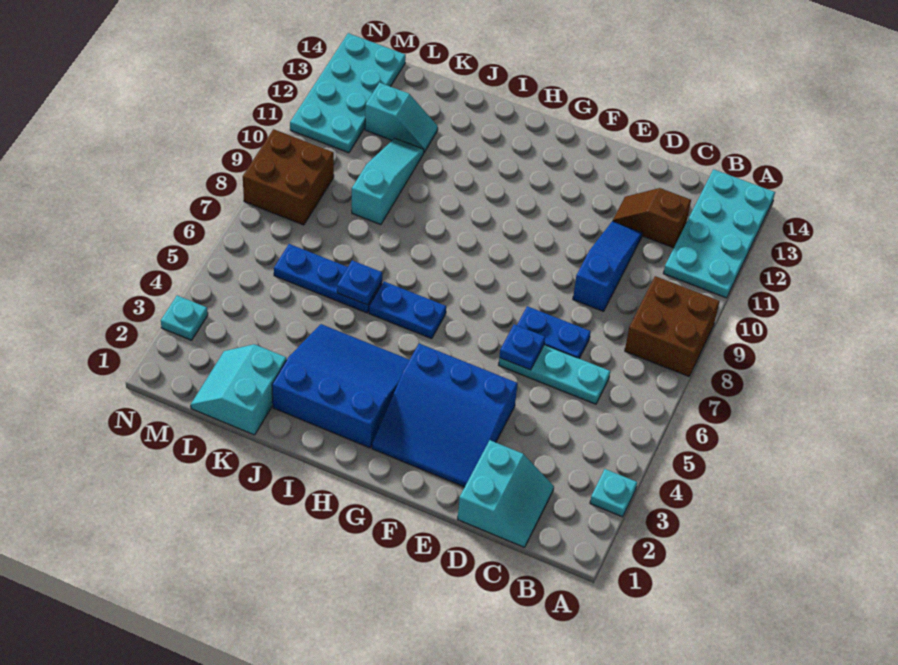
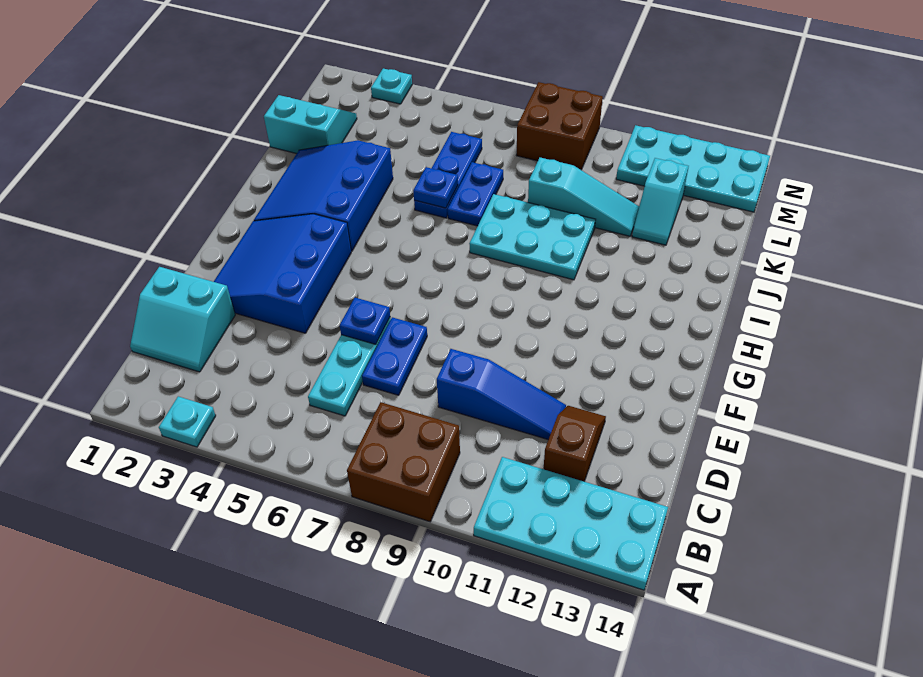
blue slope H2:J4 level 1 top 2 -> blue slope H2:J4 level 1 top 4
blue plate H6:I6 level 1 -> blue plate J7:K7 level 1
none -> cyan plate I8:J10 level 1

